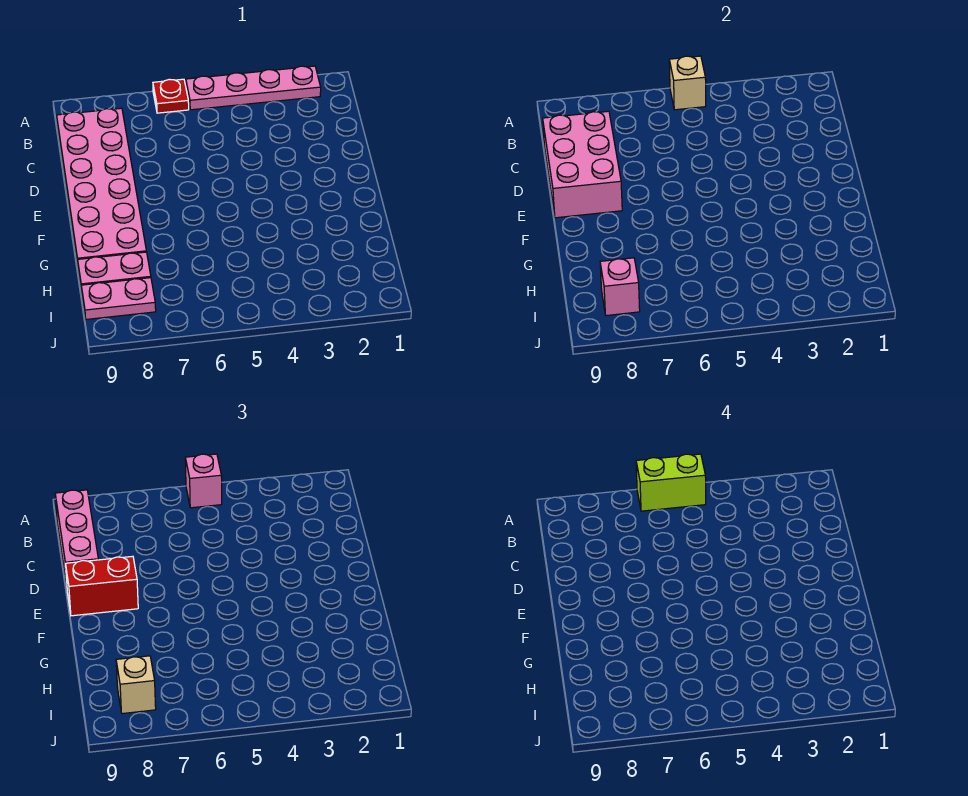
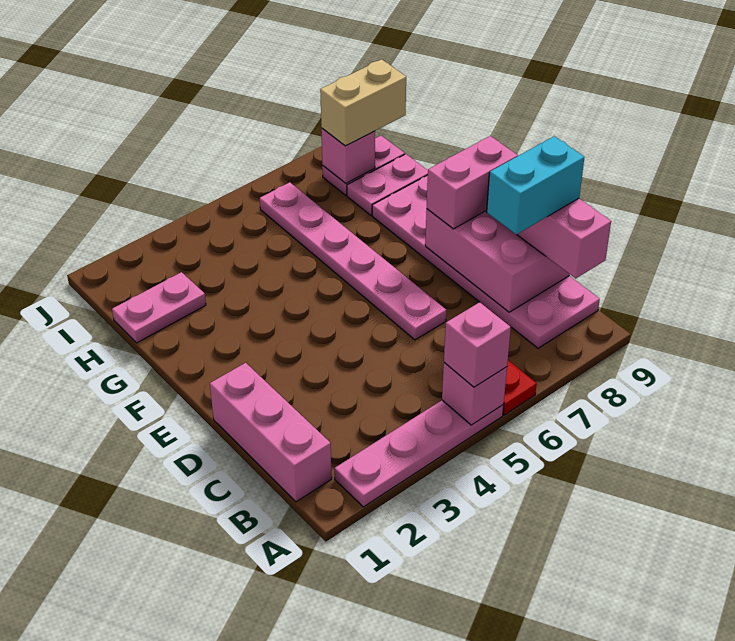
tan brick A5 level 2 -> pink brick A5 level 2
lime brick A5:A6 level 4 -> none
none -> pink brick B1:D1 level 1
none -> cyan brick C8:C9 level 4
none -> pink plate D6:I6 level 1
red brick E8:E9 level 3 -> pink brick E8:E9 level 3
none -> pink plate H1:H2 level 1
tan brick I8 level 3 -> tan brick I8:I9 level 3

